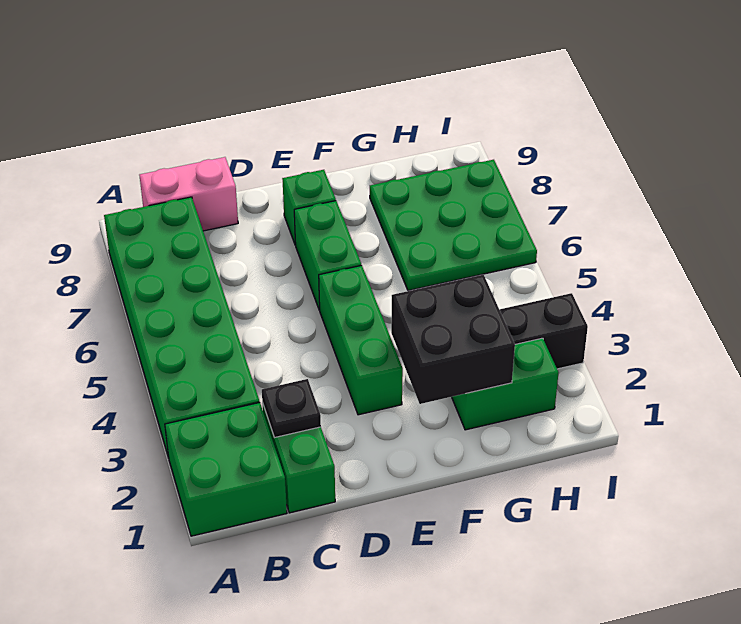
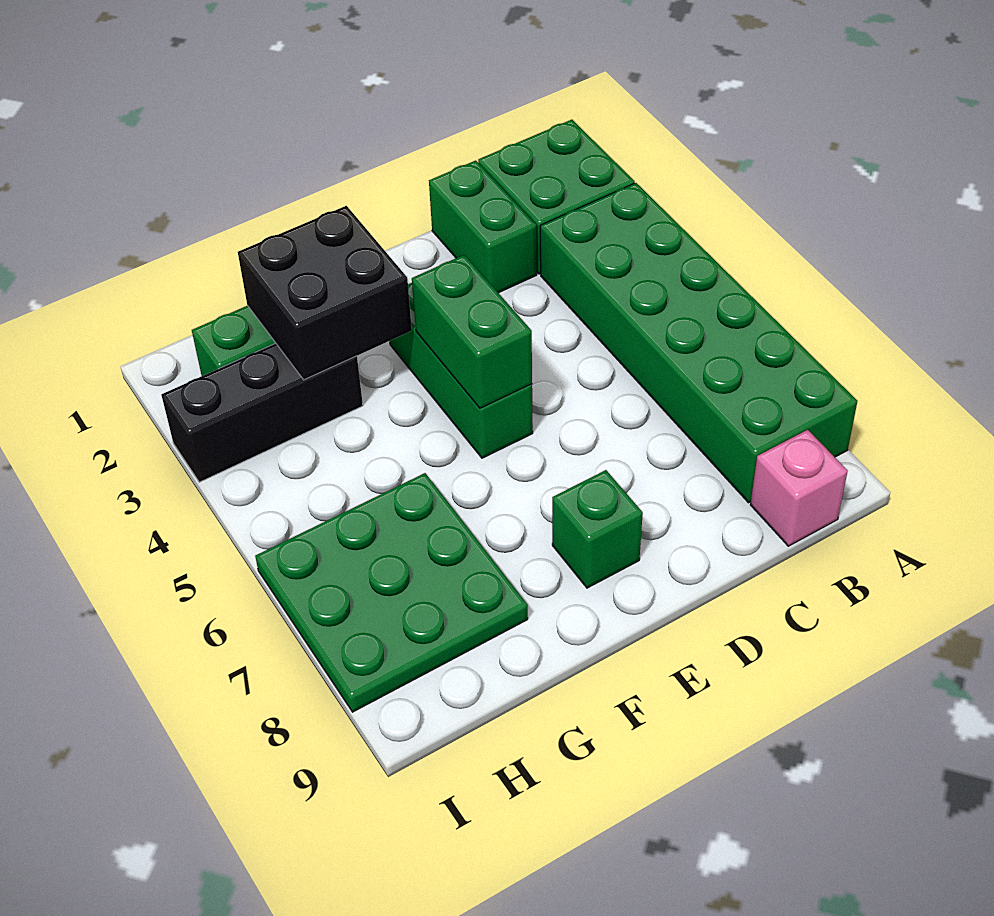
pink brick B9:C9 level 1 -> pink brick B9 level 1
black plate C2 level 2 -> none
green brick E6:E7 level 1 -> green brick E4:E5 level 2

